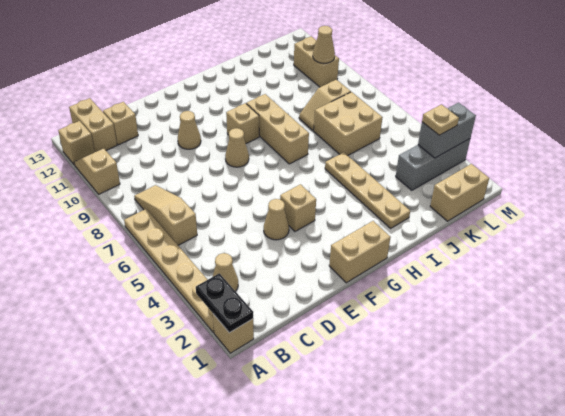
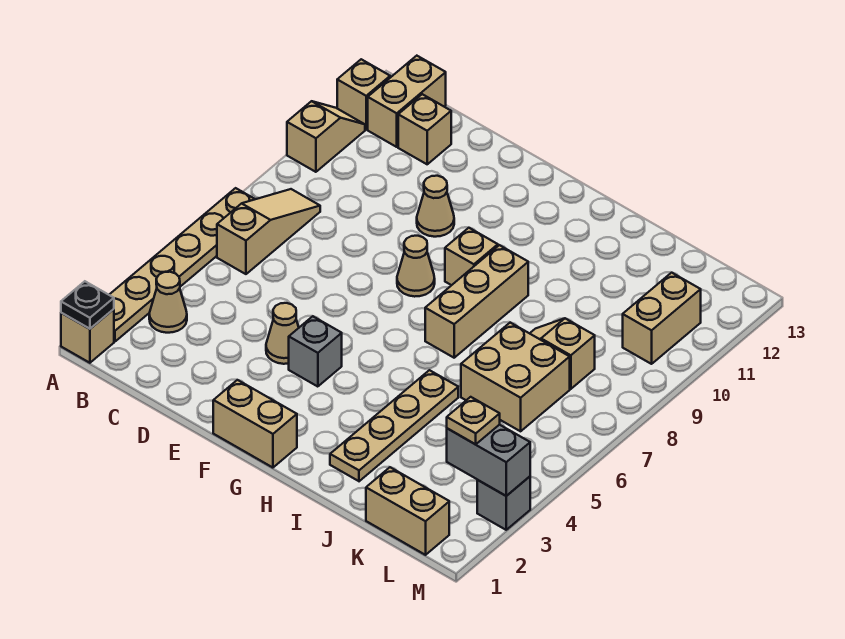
black plate A1:A2 level 2 -> black plate A1 level 2
tan brick F4 level 1 -> grey brick F4 level 1
grey brick K3:M3 level 1 -> grey brick M3 level 1
tan cone L10 level 2 -> none

